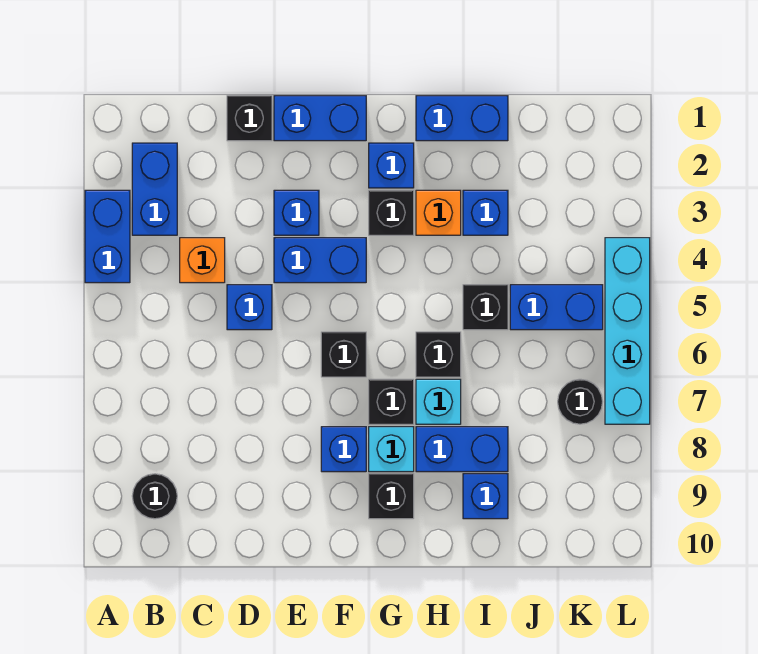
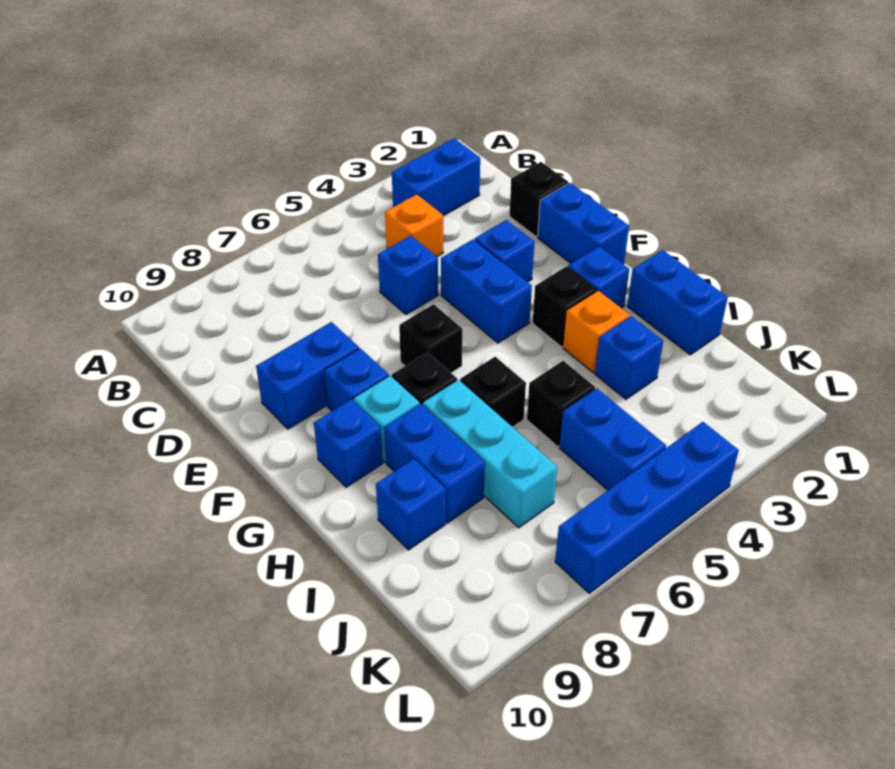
blue brick A3:A4 level 1 -> blue brick E8:E9 level 1
black round brick B9 level 1 -> none
black brick G9 level 1 -> blue brick G9 level 1
cyan brick H7 level 1 -> cyan brick H7:J7 level 1
black round brick K7 level 1 -> none
cyan brick L4:L7 level 1 -> blue brick L4:L7 level 1

